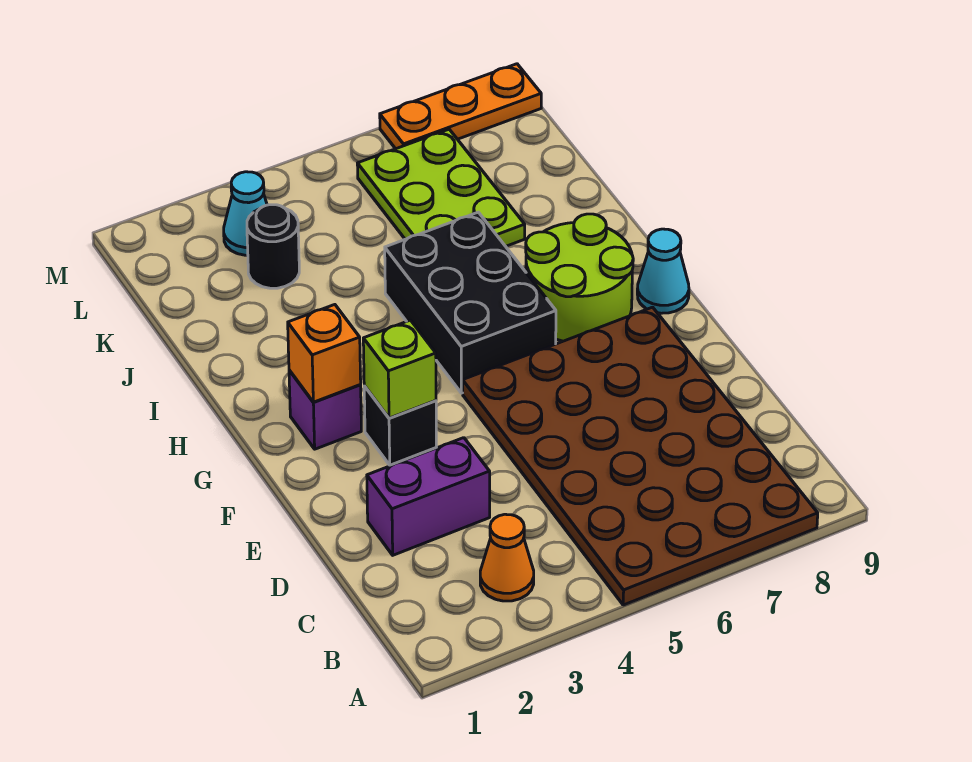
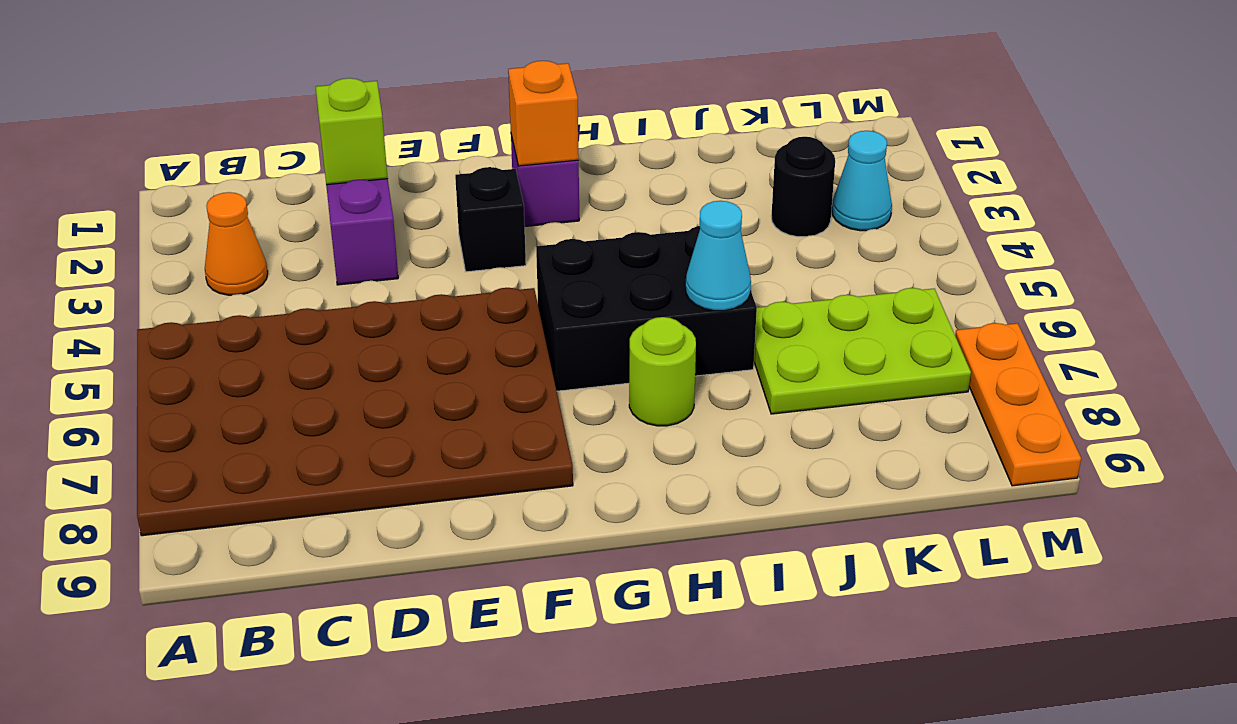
lime brick F3 level 2 -> lime brick D2 level 2
lime round brick G7:H8 level 1 -> lime round brick H7 level 1
cyan cone G9 level 1 -> cyan cone I6 level 2

